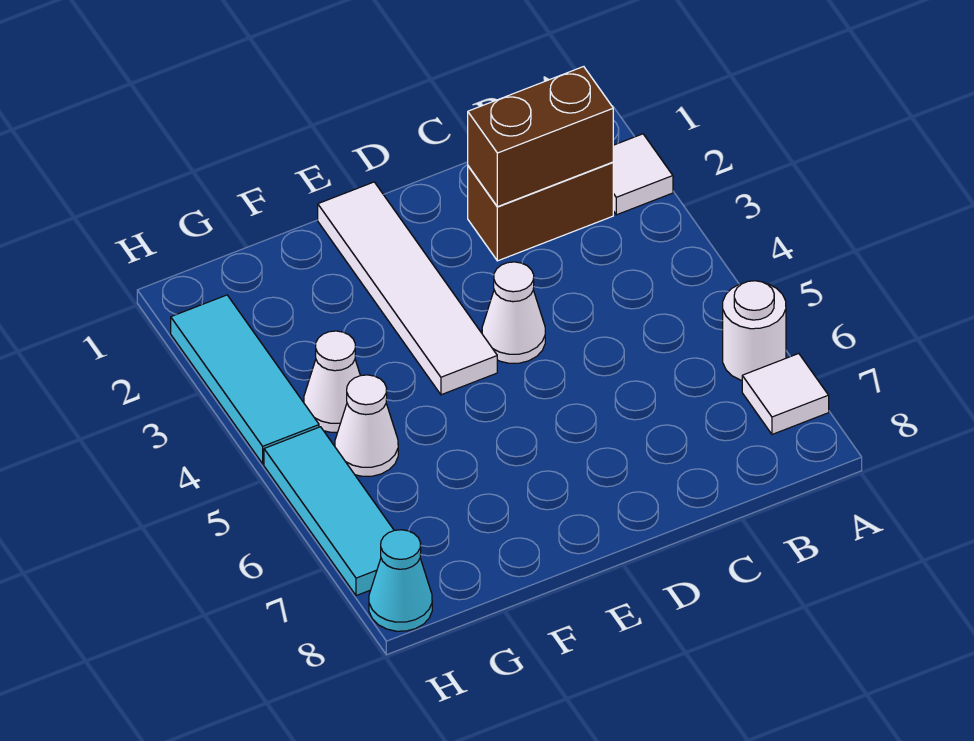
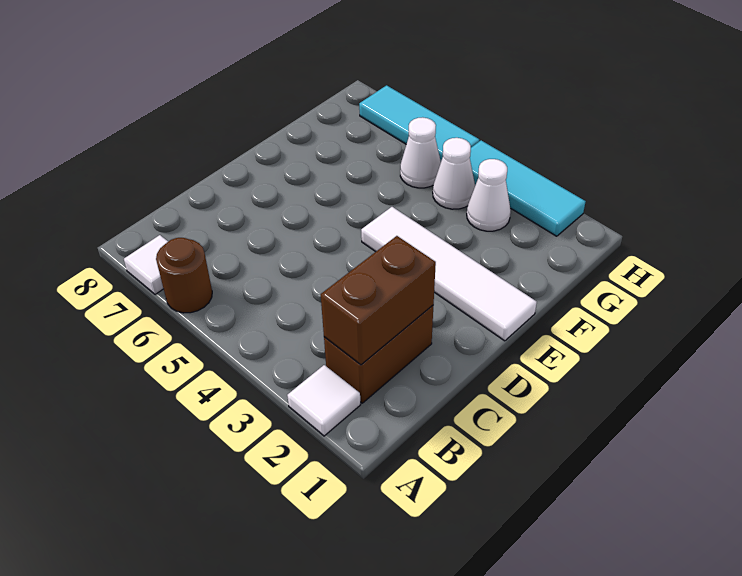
white round brick A6 level 1 -> brown round brick A6 level 1
white cone D4 level 1 -> white cone G3 level 1
cyan cone H8 level 1 -> none

